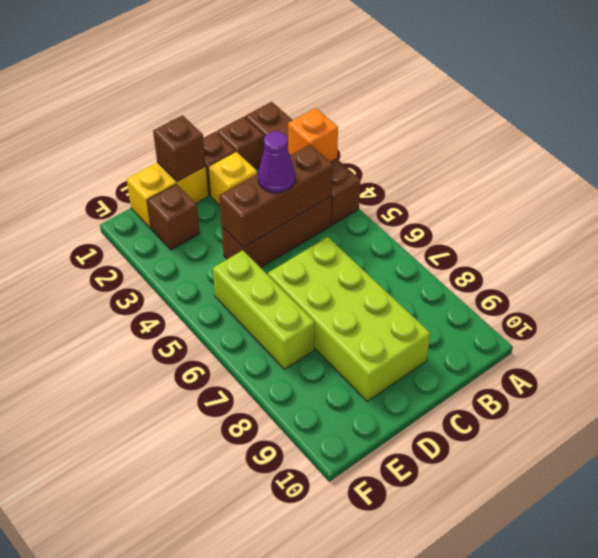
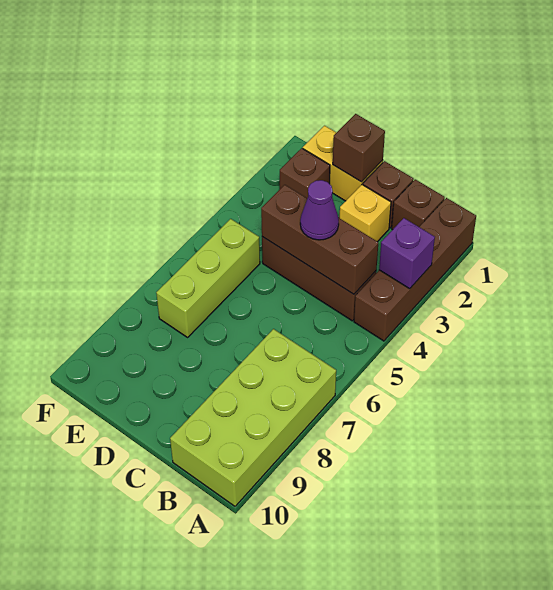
orange brick A3 level 2 -> purple brick A3 level 2
lime brick C6:D9 level 1 -> lime brick A7:B10 level 1

